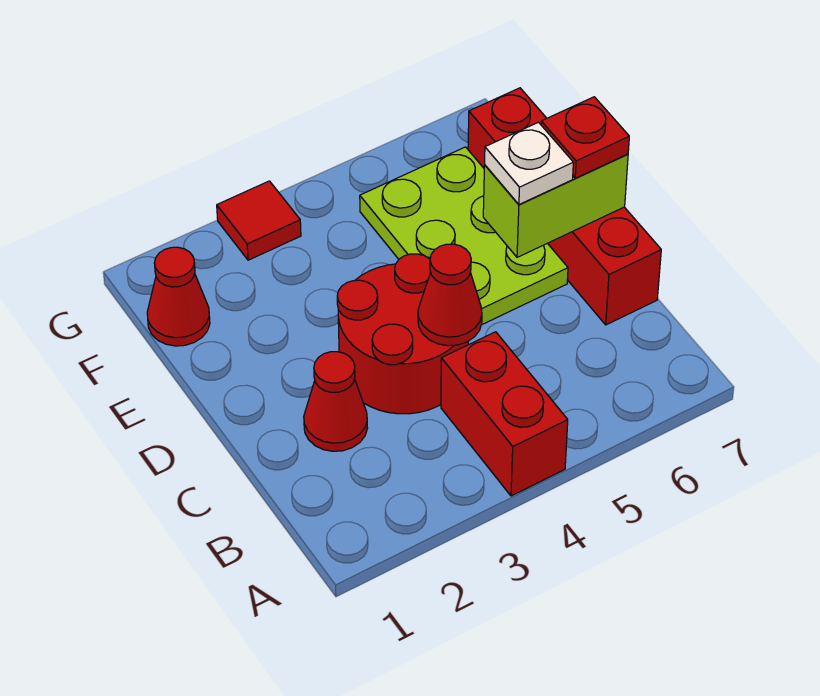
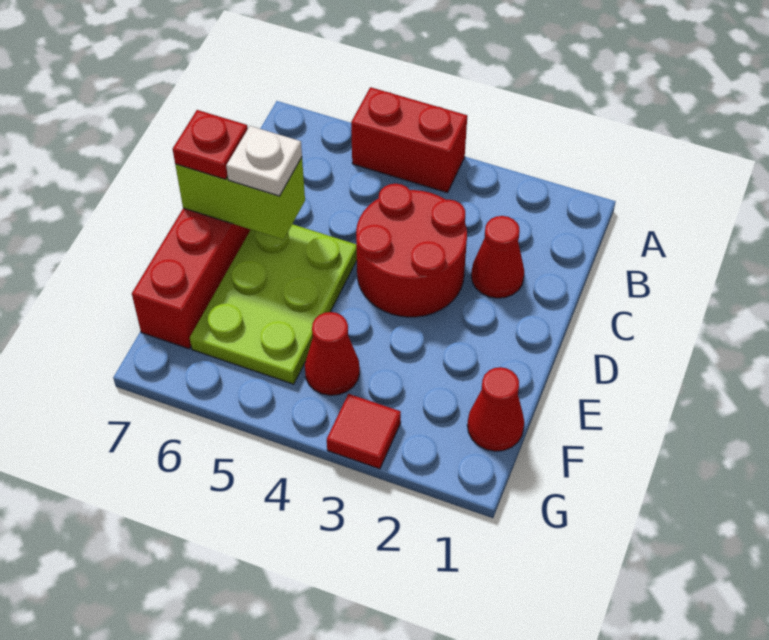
red brick A4:B4 level 1 -> red brick A4:A5 level 1
red cone C4 level 2 -> red cone F4 level 1

